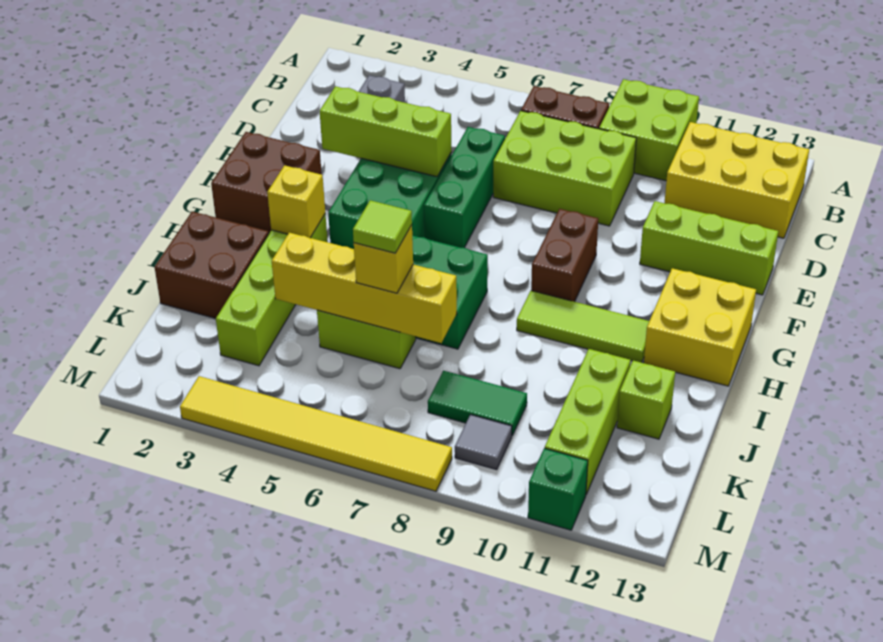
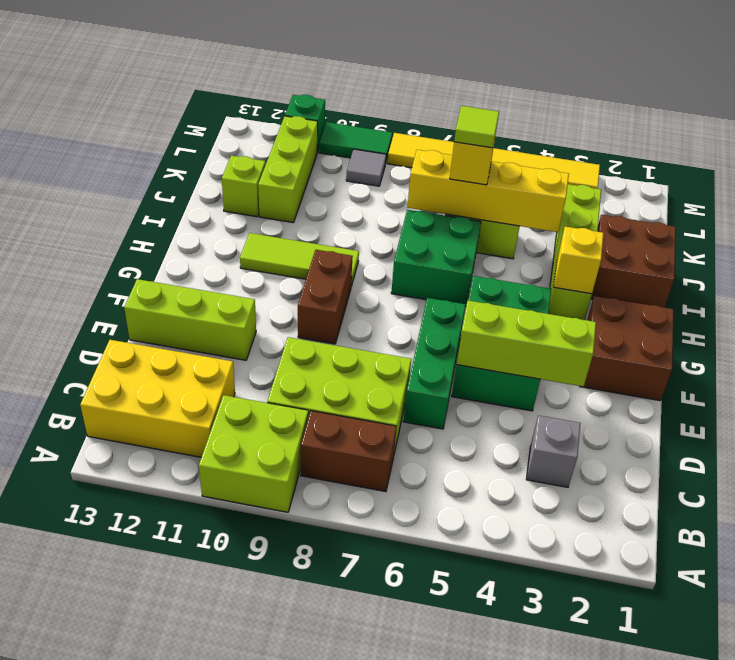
yellow brick G12:H13 level 1 -> none
green tile K8:K9 level 1 -> green tile M9:M10 level 1

